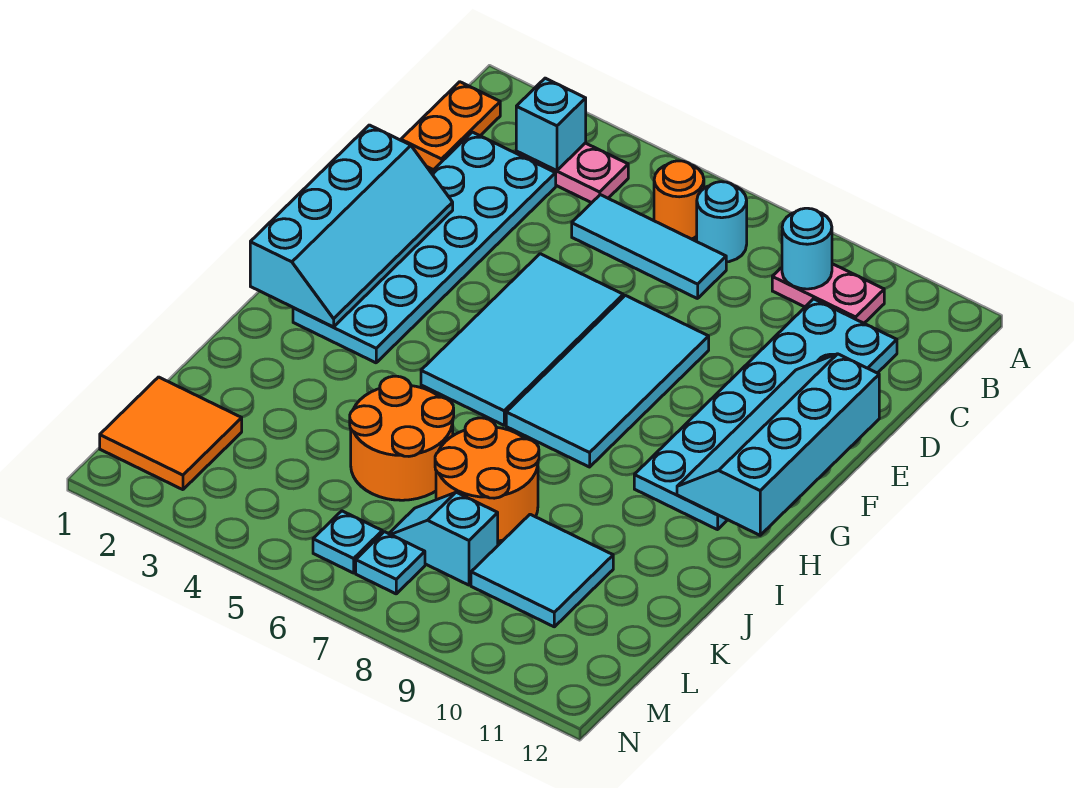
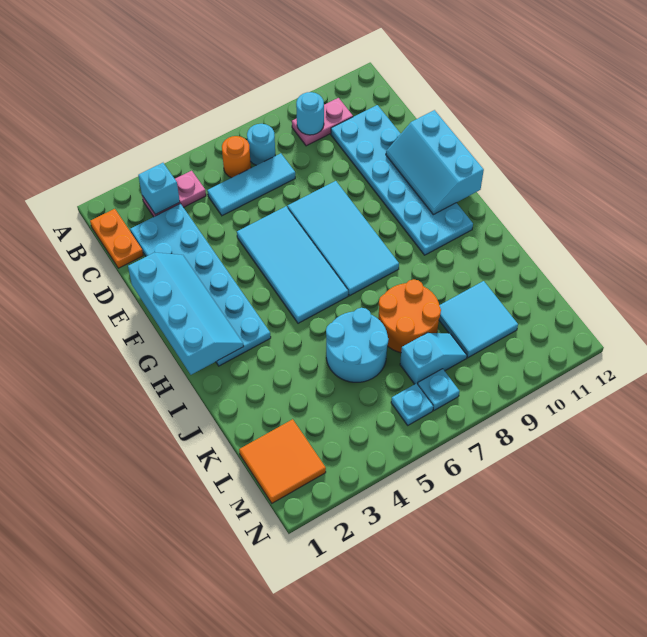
cyan slope E11:H12 level 2 top 12 -> cyan slope E11:G12 level 2 top 12
orange round brick J5:K6 level 1 -> cyan round brick J5:K6 level 1
cyan slope L7:L8 level 1 top 8 -> cyan slope L7:L8 level 1 top 7

